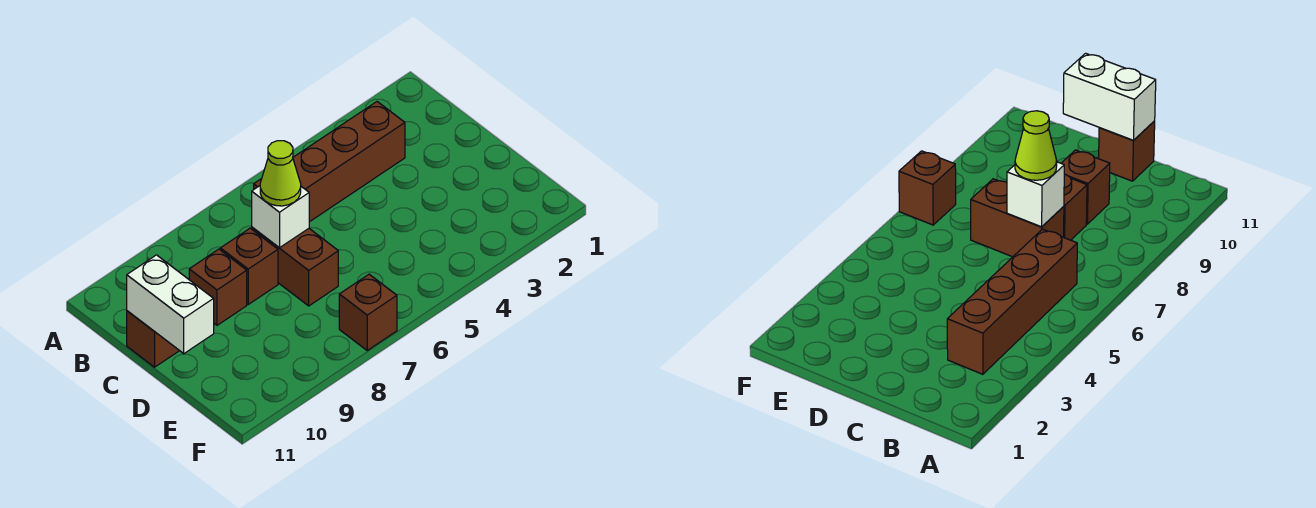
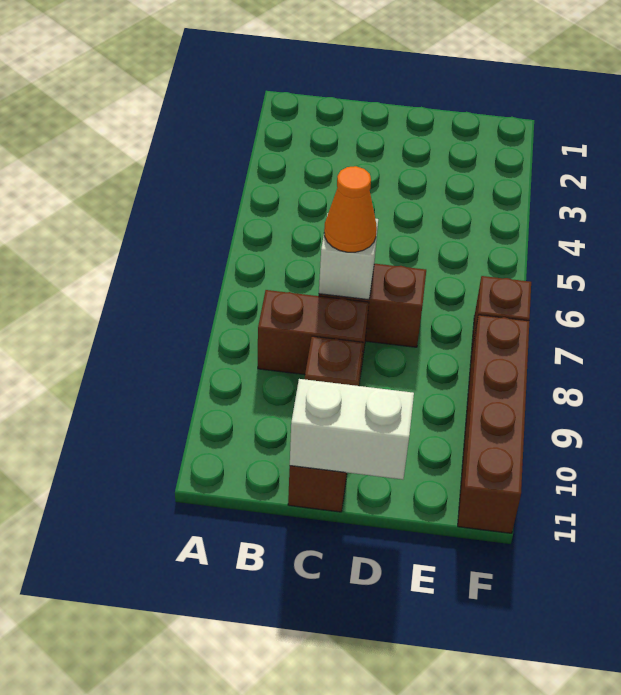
brown brick B3:B6 level 1 -> brown brick F8:F11 level 1
lime cone C7 level 3 -> orange cone C7 level 3
brown brick C8 level 1 -> brown brick B8:C8 level 1

